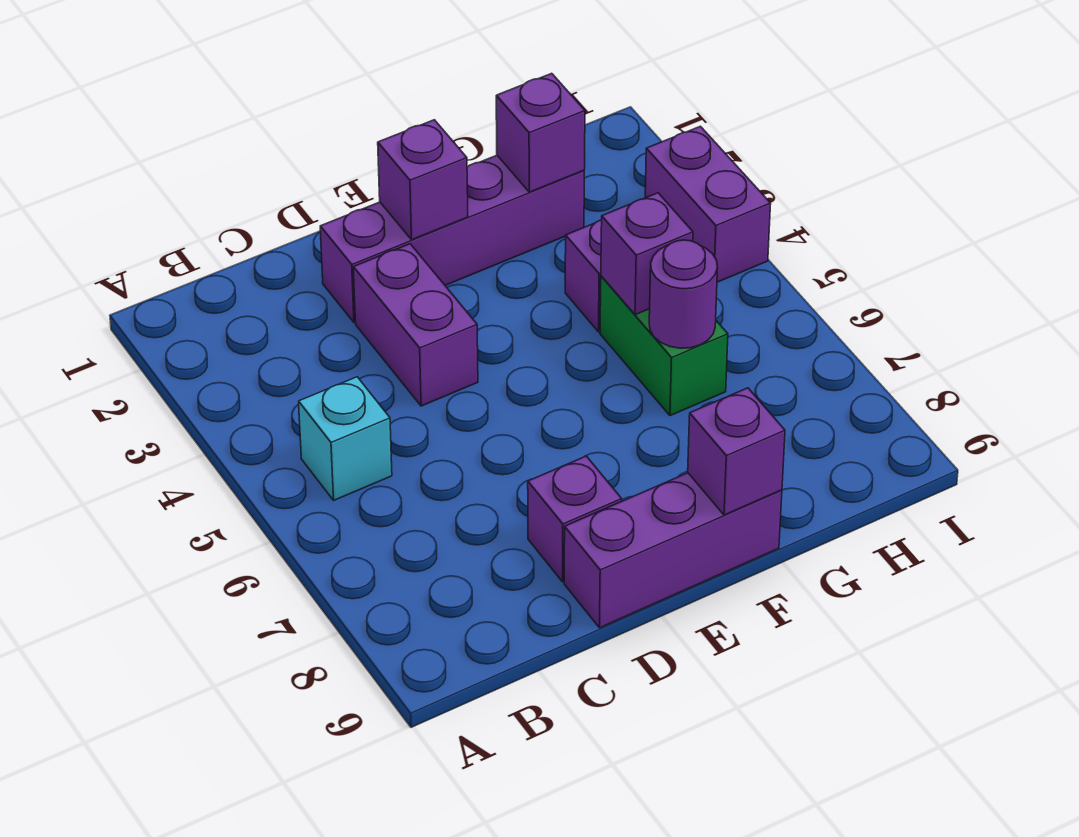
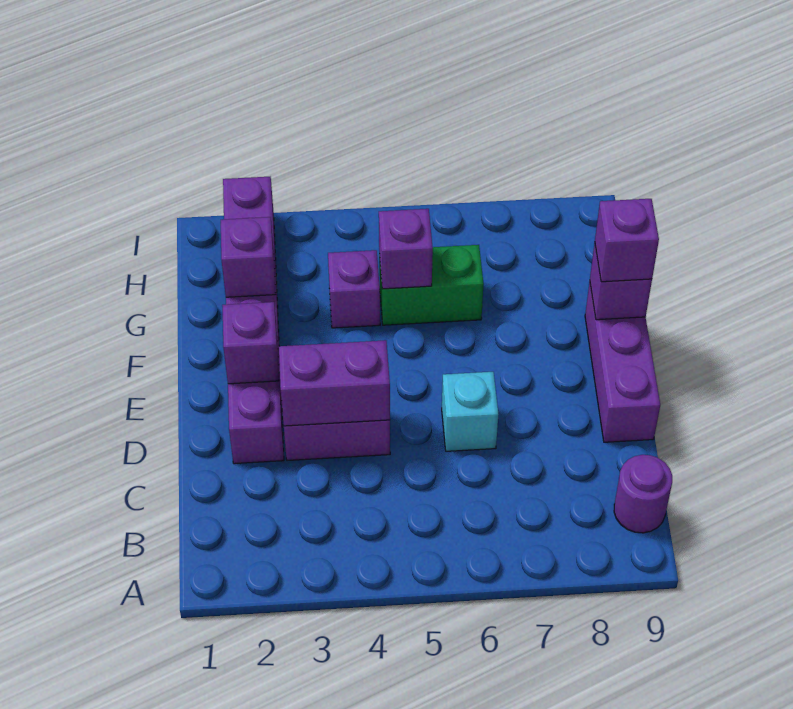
cyan brick B5 level 1 -> cyan brick D6 level 1
purple brick D2:G2 level 1 -> purple brick D2:I2 level 1
purple brick D8 level 1 -> purple brick F9 level 3
purple round brick G6 level 2 -> purple round brick B9 level 1
purple brick I3:I4 level 1 -> purple brick D3:D4 level 2

